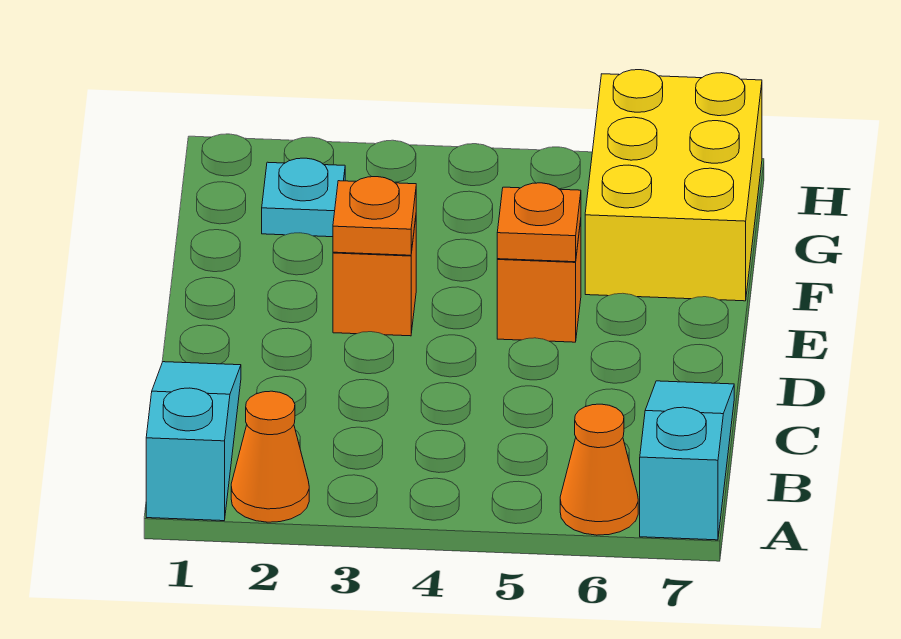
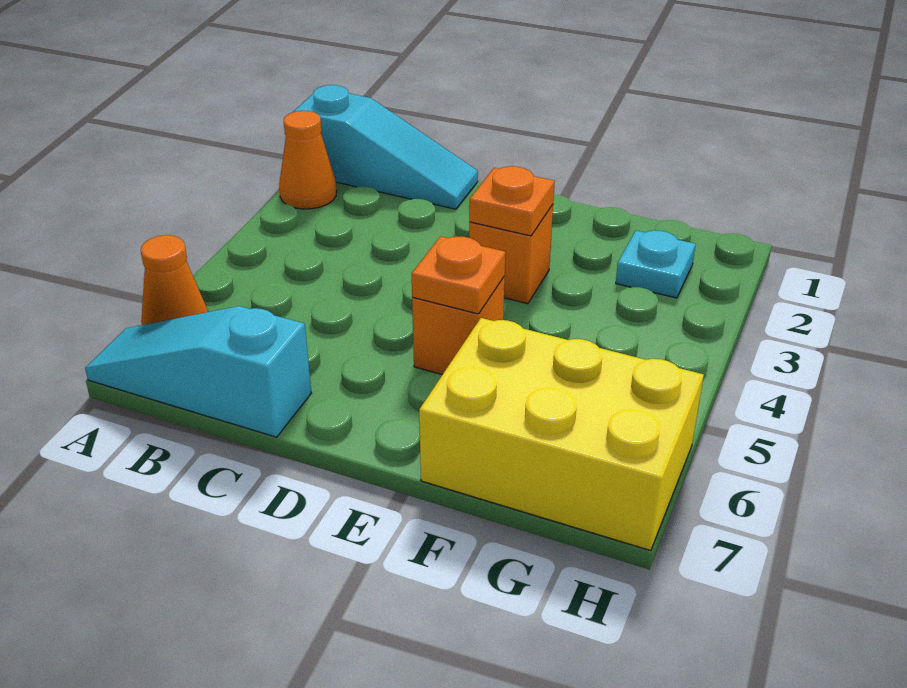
cyan slope A7:C7 level 1 top A -> cyan slope A7:C7 level 1 top C

